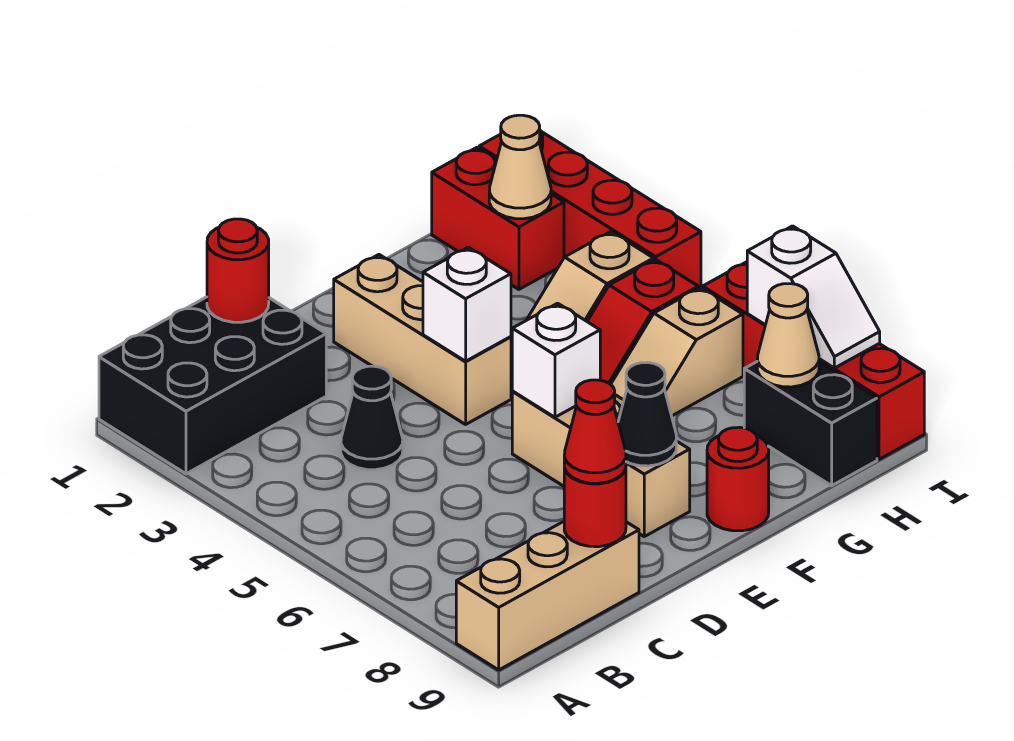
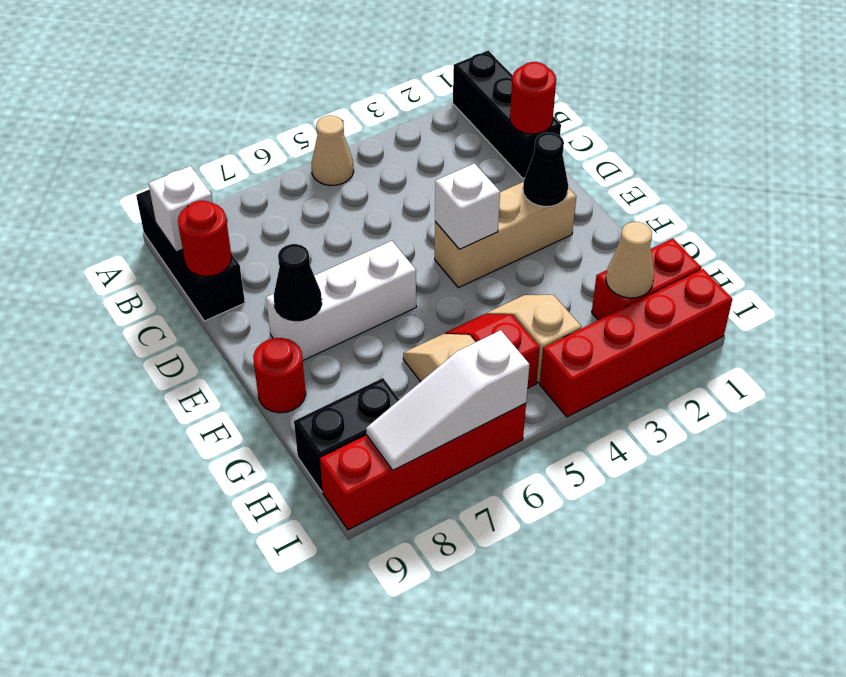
black brick A1:C2 level 1 -> black brick A1:C1 level 1
tan brick A9:C9 level 1 -> black brick A9:C9 level 1
black cone C4 level 1 -> black cone E2 level 2
red cone C9 level 3 -> none
tan brick E6:E8 level 1 -> white brick E6:E8 level 1
white brick E6 level 2 -> white brick B9 level 2
tan cone H8 level 2 -> tan cone A5 level 1
white slope I7:I8 level 2 top 7 -> white slope I6:I8 level 2 top 6

